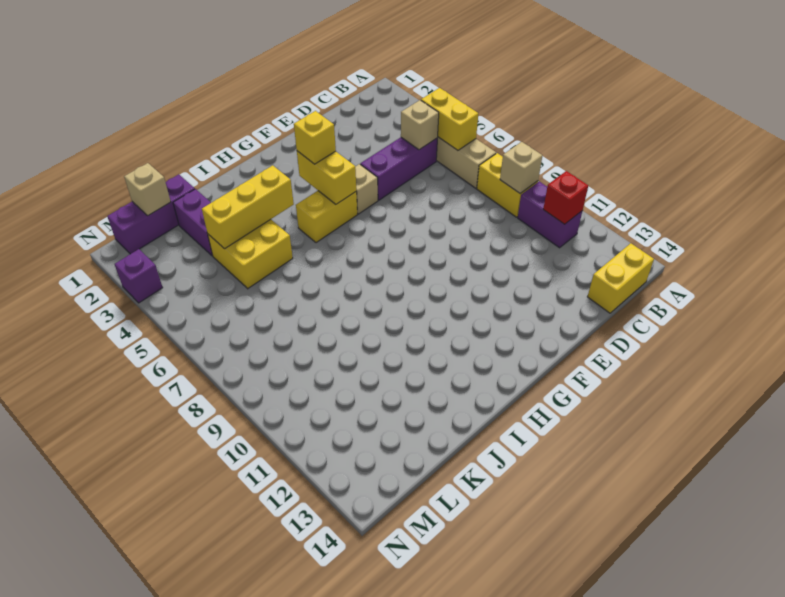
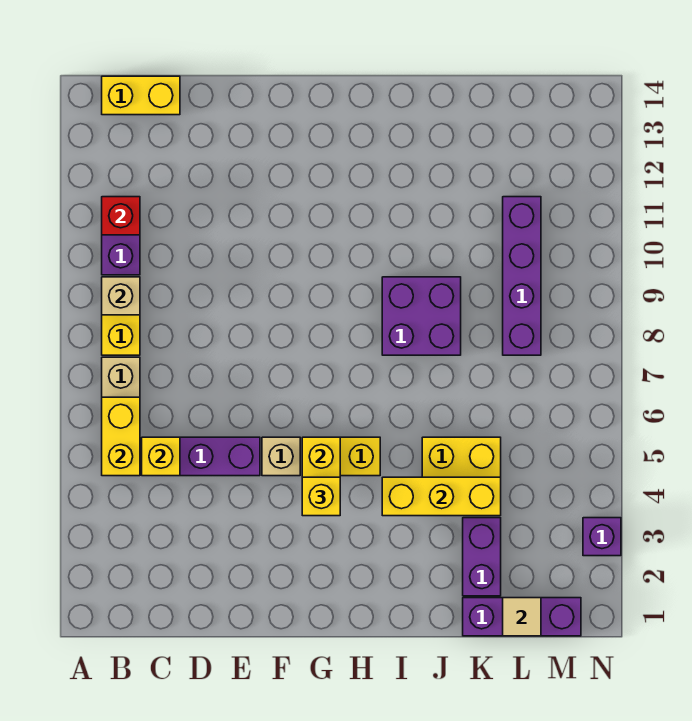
tan brick C5 level 2 -> yellow brick C5 level 2
none -> purple brick I8:J9 level 1
tan brick L1 level 2 -> tan tile L1 level 2
none -> purple brick L8:L11 level 1

